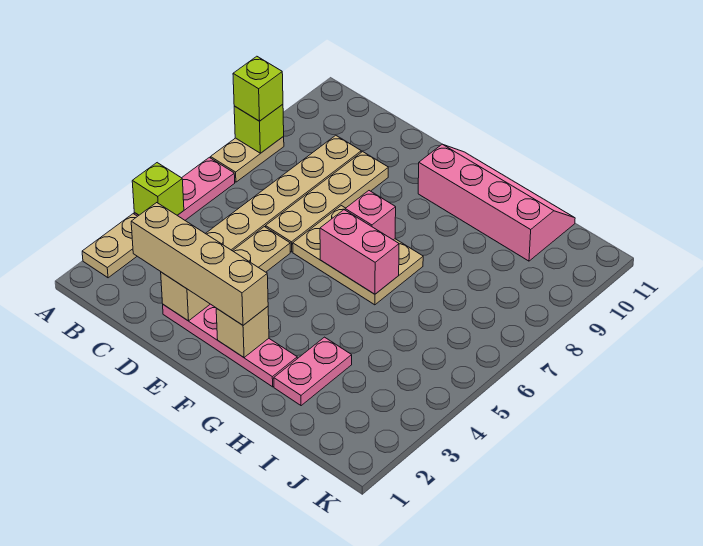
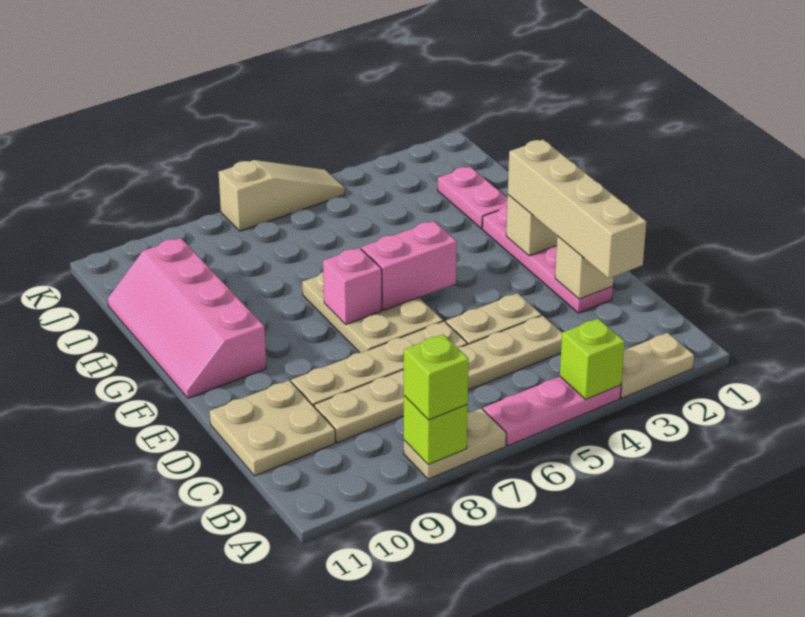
none -> tan plate C10:D11 level 1
pink brick F6:G6 level 2 -> pink brick F5:F6 level 2
pink plate H2:H3 level 1 -> pink plate H2:I2 level 1
none -> tan slope K5:K7 level 1 top 7

